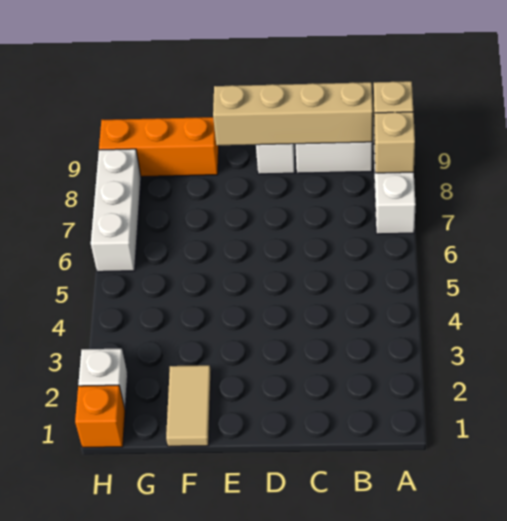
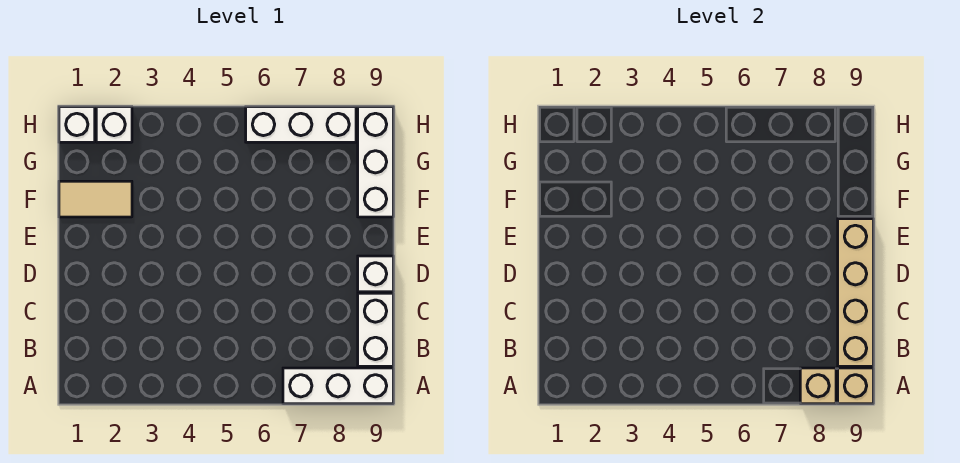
orange brick F9:H9 level 1 -> white brick F9:H9 level 1
orange brick H1 level 1 -> white brick H1 level 1

